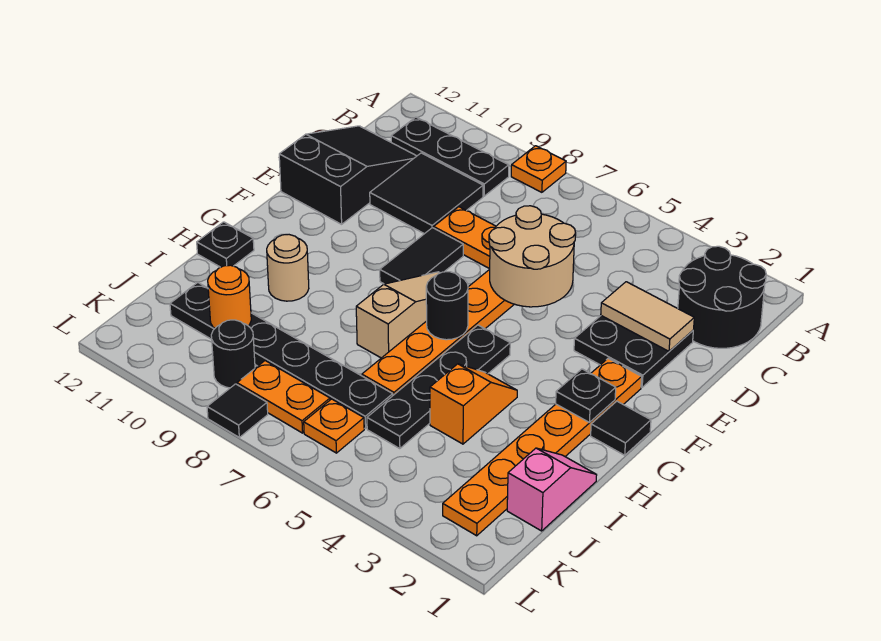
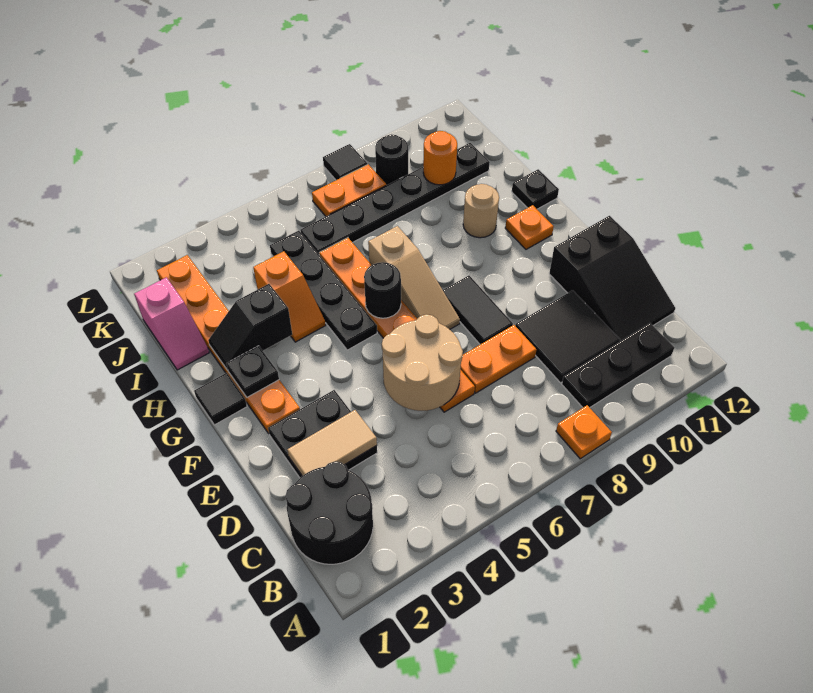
none -> black slope H2:H3 level 2 top 3
orange plate K6 level 1 -> orange plate G11 level 1

